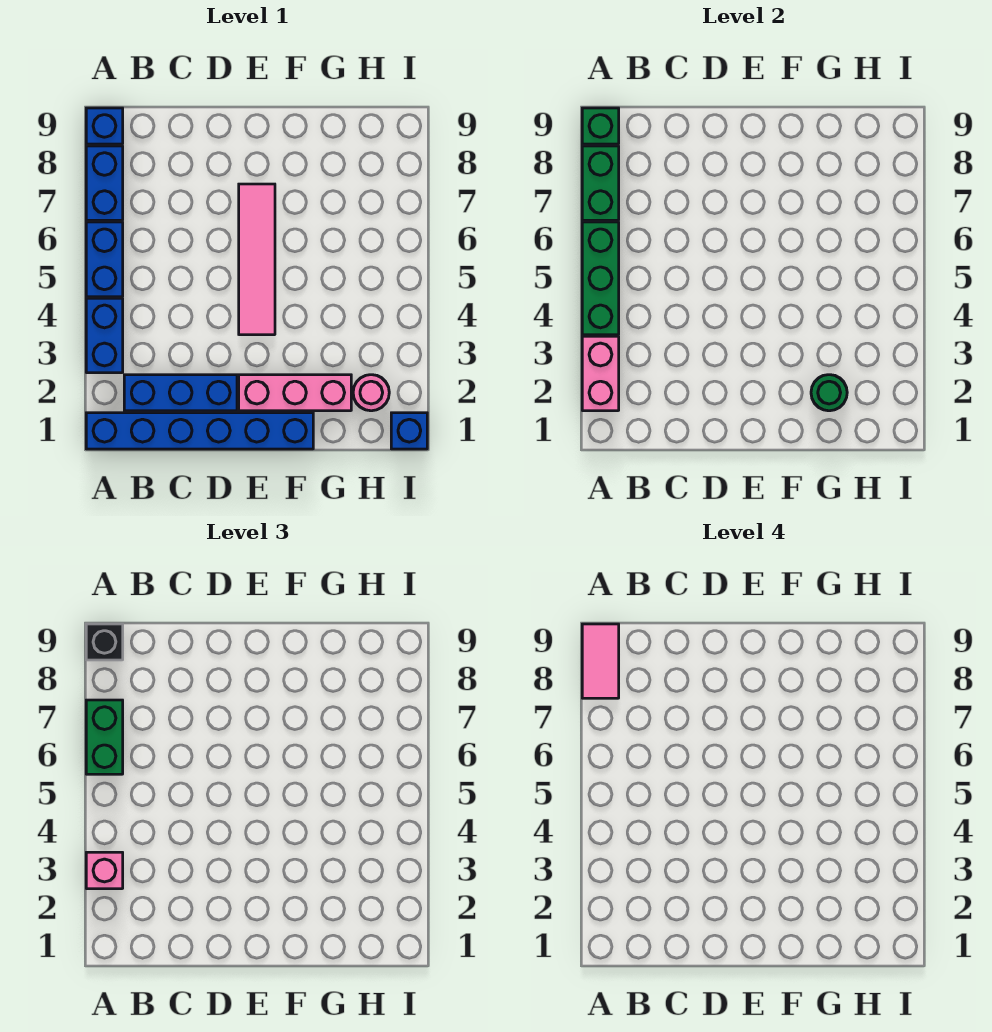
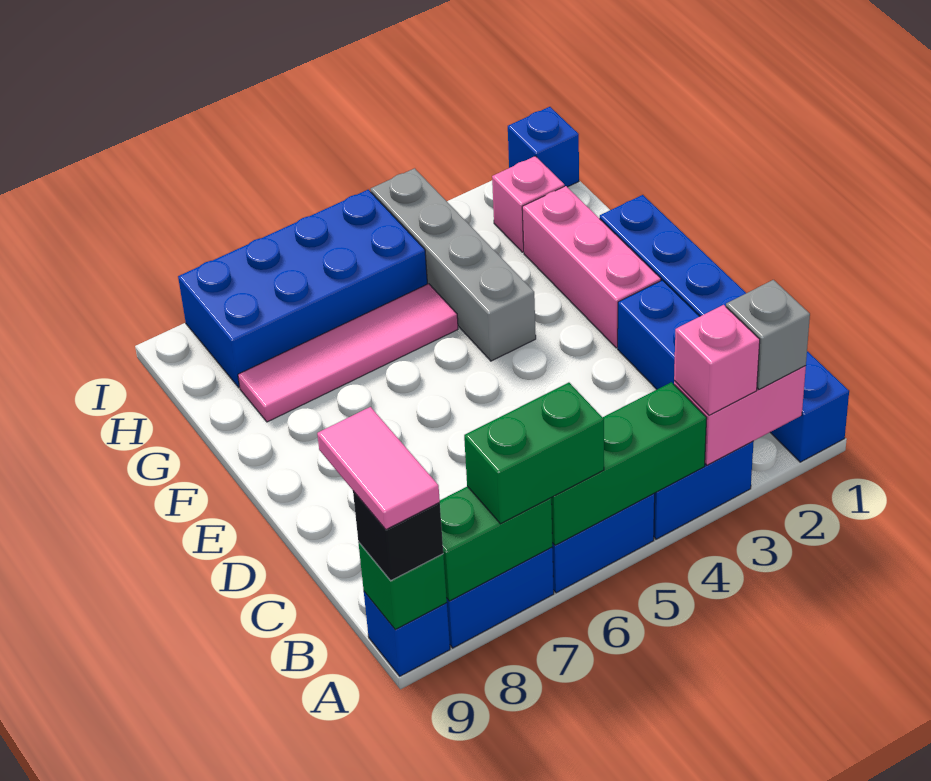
none -> grey brick A2 level 3
pink tile A8:A9 level 4 -> pink tile A9:B9 level 4
pink tile E4:E7 level 1 -> pink tile G5:G8 level 1
none -> grey brick F4:I4 level 1
green round brick G2 level 2 -> none
pink round brick H2 level 1 -> pink brick H2 level 1
none -> blue brick H5:I8 level 1

